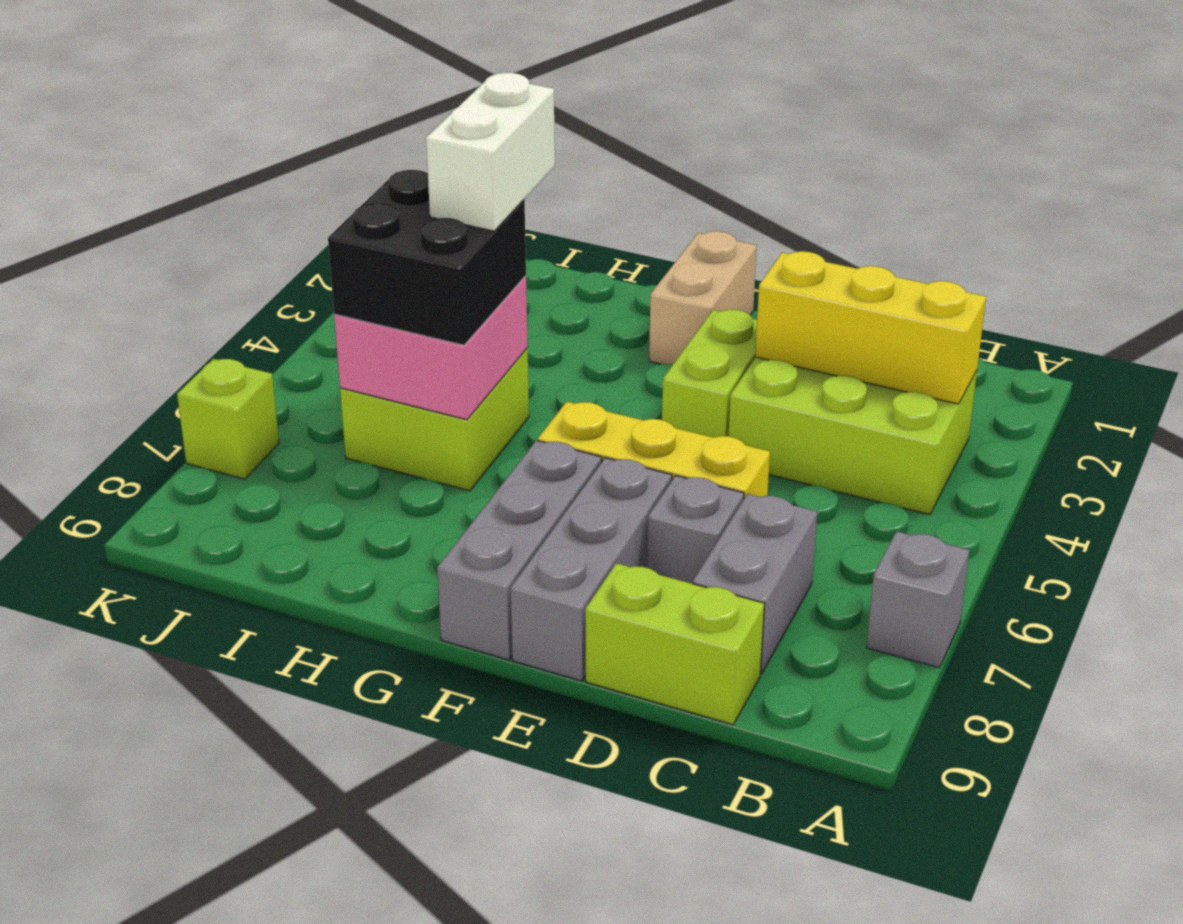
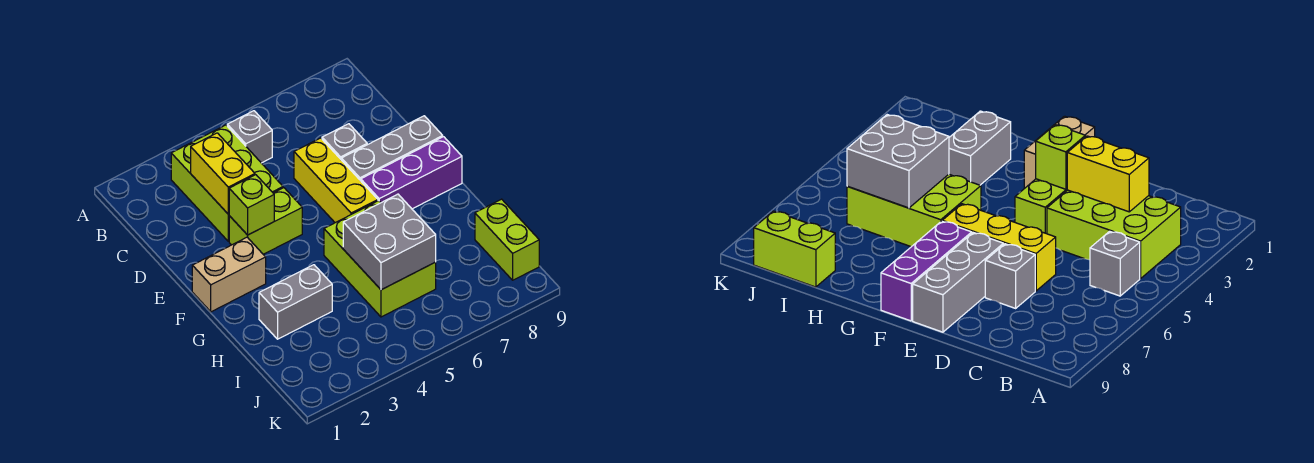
grey brick A7 level 1 -> grey brick B5 level 1
yellow brick B3:D3 level 2 -> yellow brick C3:D3 level 2
grey brick C7:C8 level 1 -> grey brick H2:H3 level 1
lime brick C9:D9 level 1 -> lime brick I9:J9 level 1
grey brick F7:F9 level 1 -> purple brick F7:F9 level 1
white brick H4:H5 level 4 -> none
lime brick H5:I6 level 1 -> lime brick G5:I6 level 1
pink brick H5:I6 level 2 -> grey brick H5:I6 level 2
black brick H5:I6 level 3 -> none
lime brick K7 level 1 -> lime brick E3 level 2

